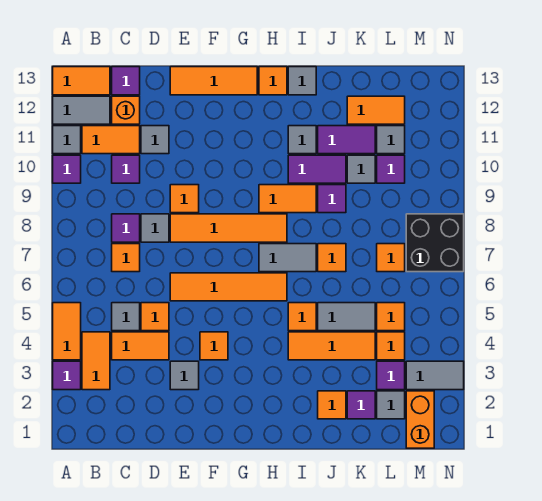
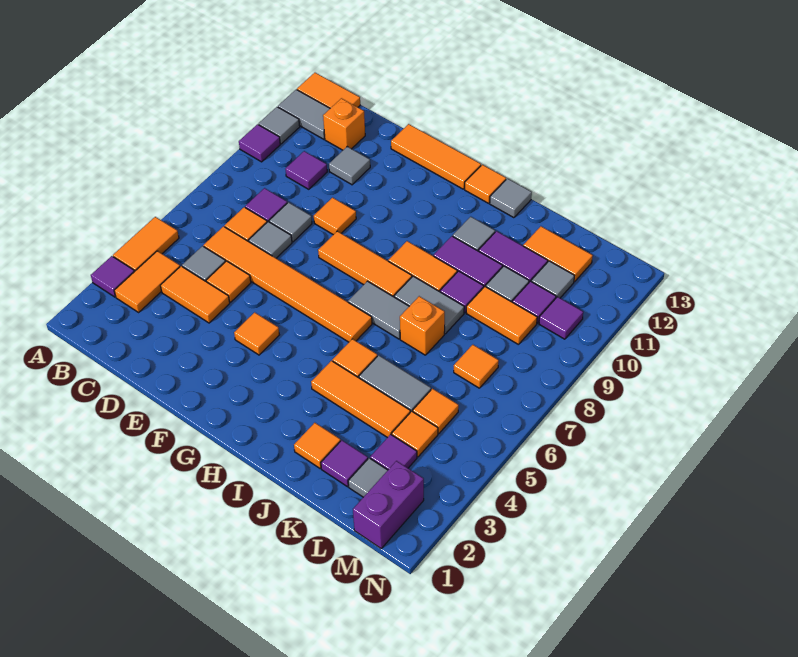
orange tile B11:C11 level 1 -> orange tile K9:L9 level 1
purple tile C13 level 1 -> purple tile M10 level 1
grey tile E3 level 1 -> grey tile D7 level 1
orange tile E6:H6 level 1 -> orange tile C6:H6 level 1
orange tile E8:H8 level 1 -> orange tile F8:H8 level 1
orange tile J7 level 1 -> orange brick J7 level 1
orange brick M1:M2 level 1 -> purple brick M1:M2 level 1
grey tile M3:N3 level 1 -> grey tile I8:J8 level 1
black brick M7:N8 level 1 -> none

